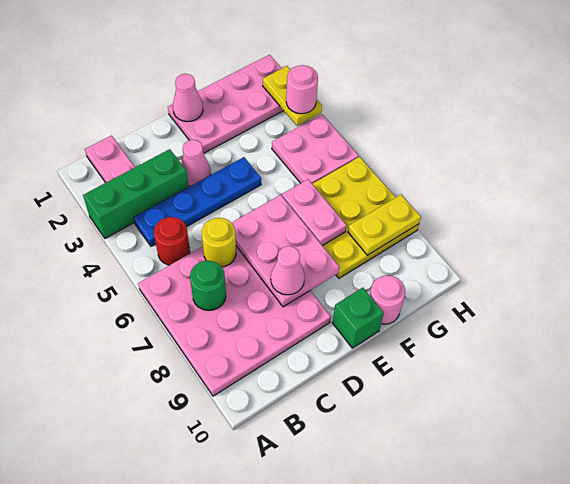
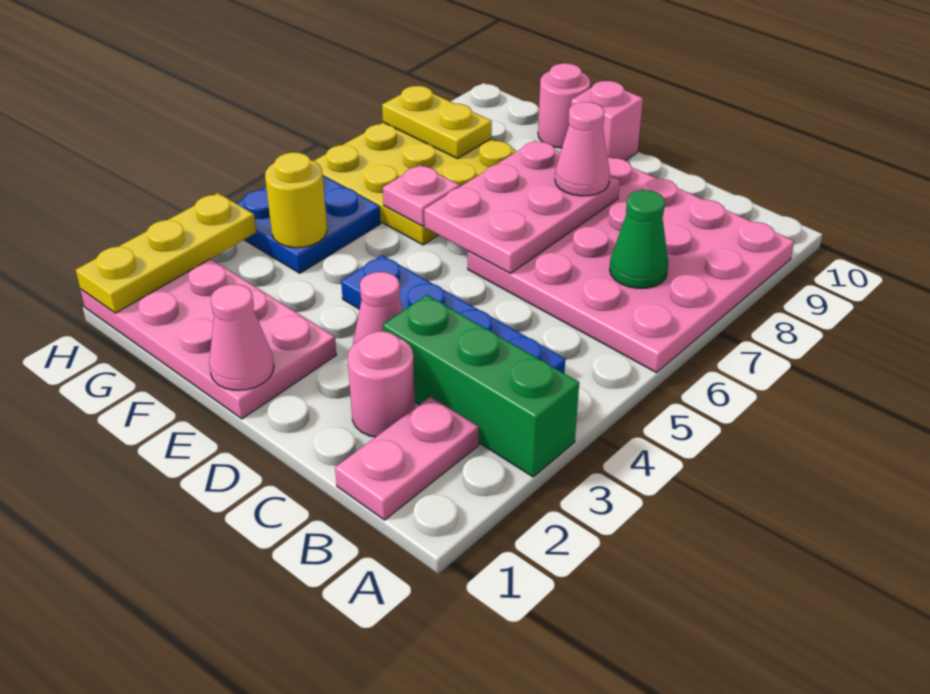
red round brick B5 level 1 -> none
green round brick B7 level 2 -> green cone B7 level 2
yellow round brick C6 level 2 -> yellow round brick G4 level 2
green brick E10 level 1 -> pink brick E10 level 1
pink plate F6:F7 level 2 -> pink plate F6 level 2
pink plate G4:H5 level 1 -> blue plate G4:H5 level 1
yellow plate H2:H3 level 2 -> yellow plate H1:H3 level 2
pink round brick H3 level 3 -> pink round brick C2 level 1

